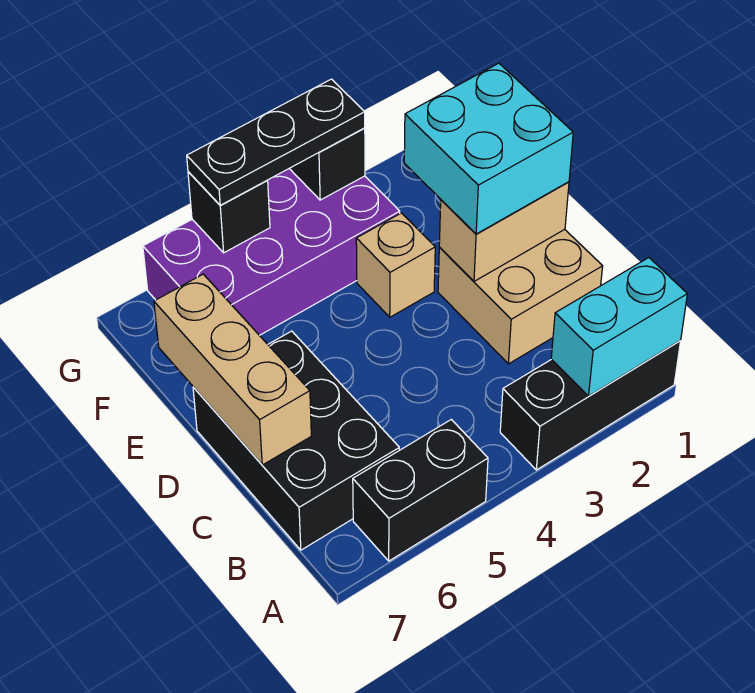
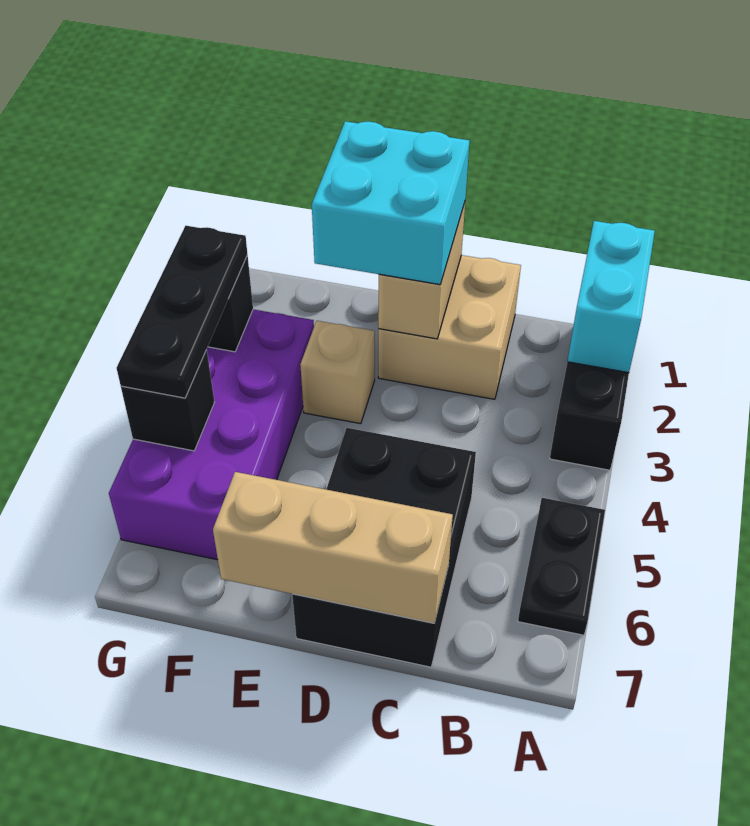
black brick A5:A6 level 1 -> black plate A5:A6 level 1
black brick B6:D7 level 1 -> black brick C5:D7 level 1

